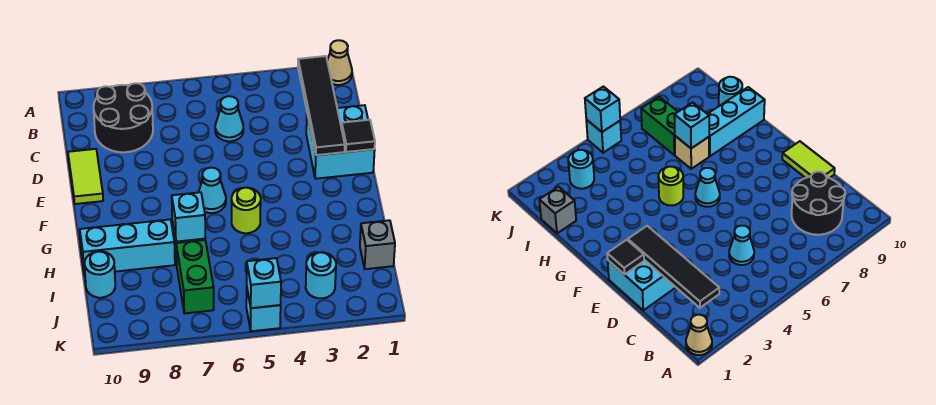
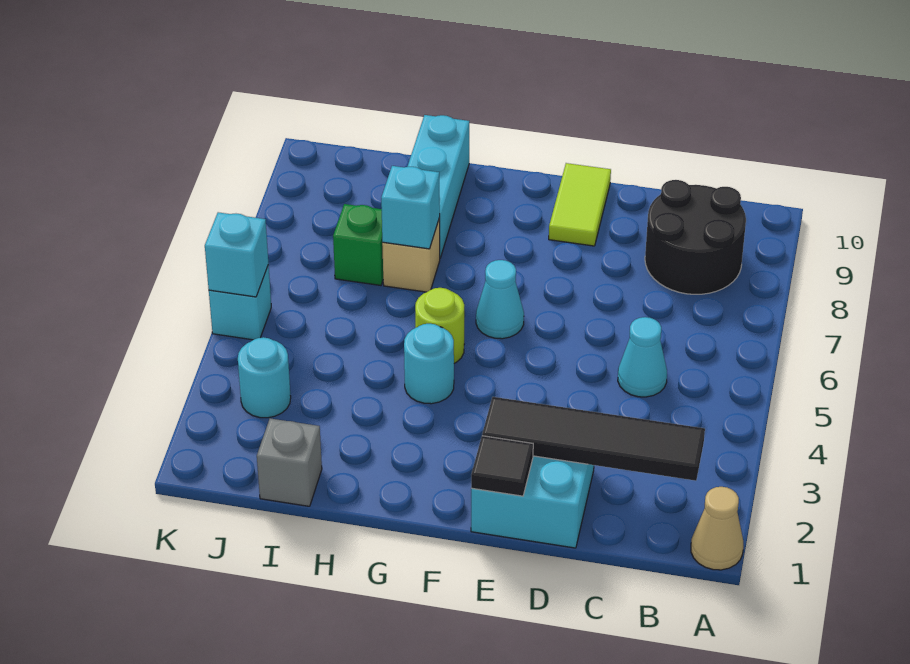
lime tile D10:E10 level 1 -> lime tile E9:E10 level 1
green brick I7:J7 level 1 -> green brick I7 level 1
cyan round brick I10 level 1 -> cyan round brick G4 level 1

